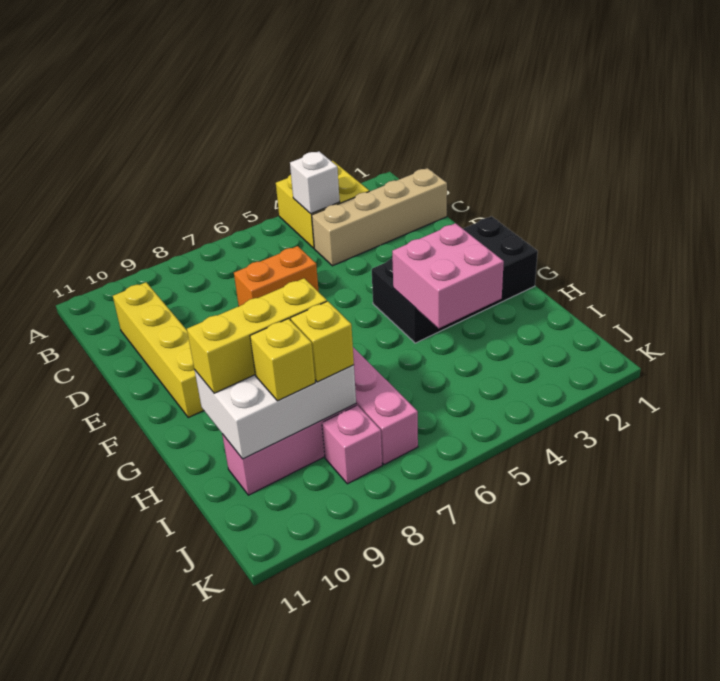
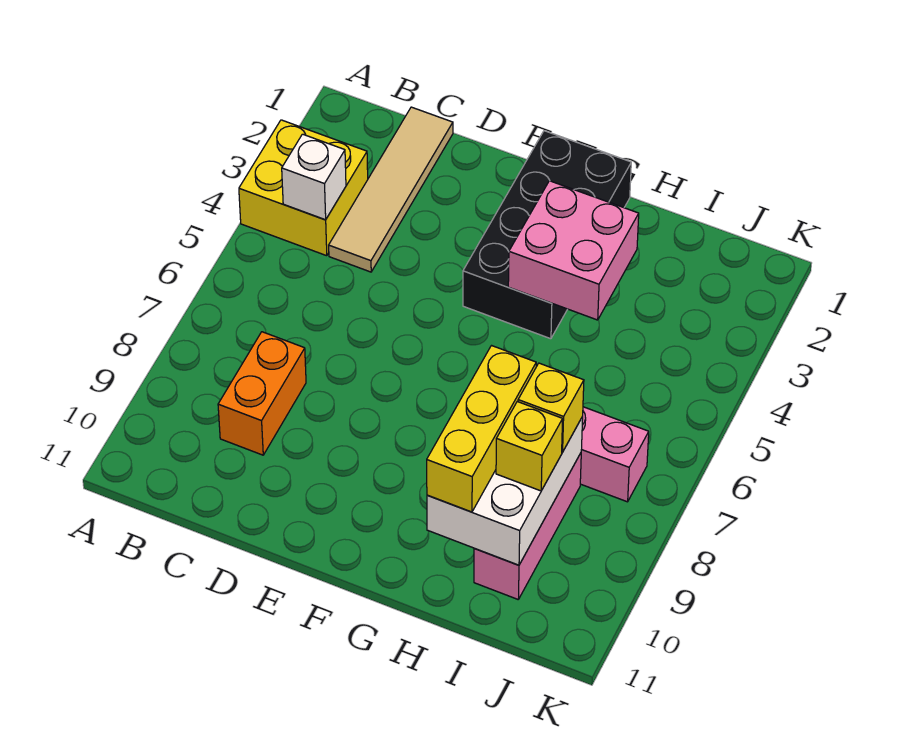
tan brick C1:C4 level 1 -> tan tile C1:C4 level 1
yellow brick C10:F10 level 1 -> none
orange brick D6:D7 level 1 -> orange brick C8:C9 level 1
pink brick J8 level 1 -> none

